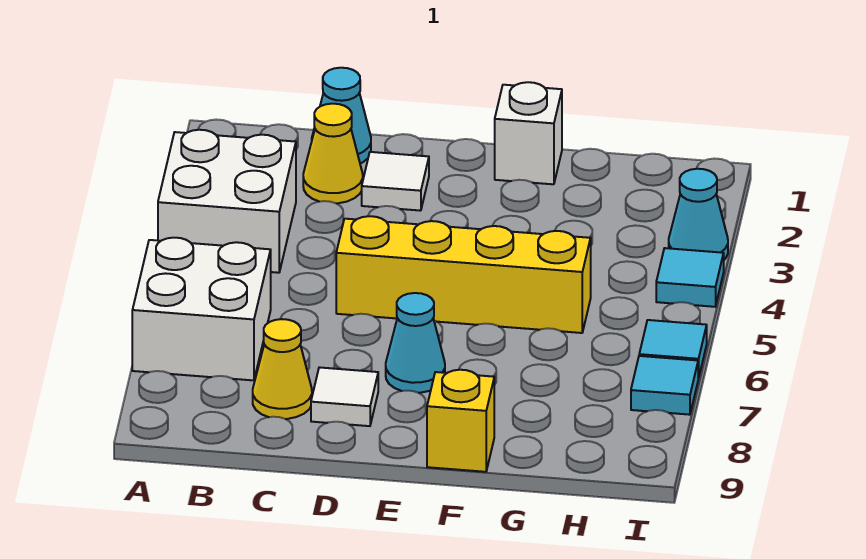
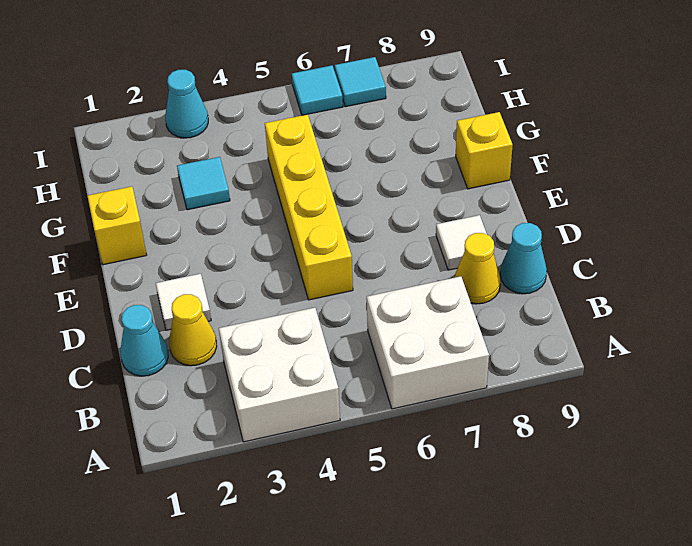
cyan cone E7 level 1 -> cyan cone C9 level 1
white brick F1 level 1 -> yellow brick F1 level 1
cyan tile I4 level 1 -> cyan tile G3 level 1

